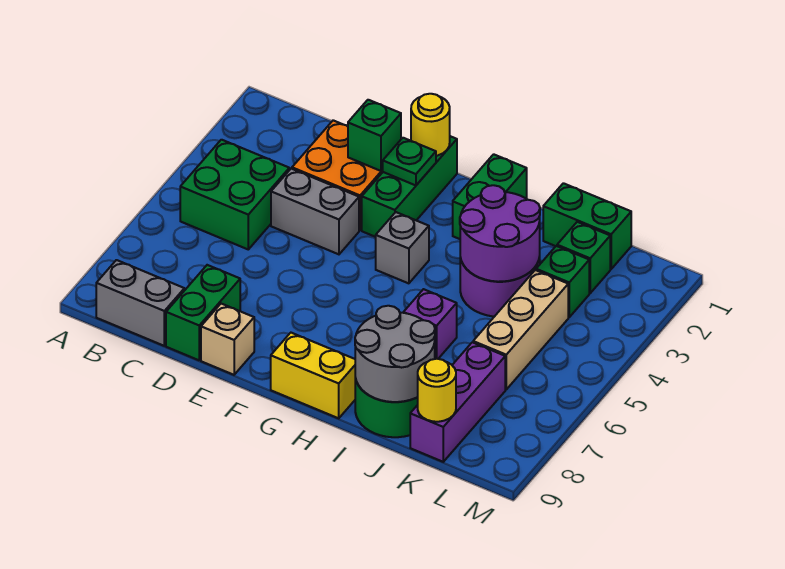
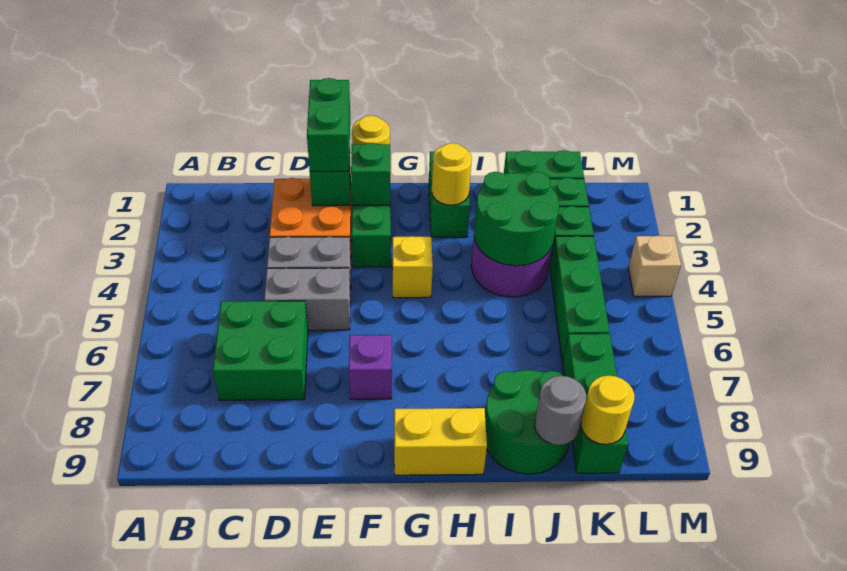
green brick B4:C5 level 1 -> green brick C6:D7 level 1
grey brick B9:C9 level 1 -> grey brick D5:E5 level 1
green brick D8:D9 level 1 -> green brick E1:E2 level 3
tan brick E9 level 1 -> tan brick M4 level 1
green plate F2 level 2 -> green brick F2 level 2
grey brick G4 level 1 -> yellow brick G4 level 1
none -> yellow round brick H2 level 2
purple round brick I3:J4 level 2 -> green round brick I3:J4 level 2
purple brick I6 level 1 -> purple brick F7 level 1
grey round brick I8:J9 level 2 -> grey round brick J9 level 2
tan brick K4:K6 level 1 -> green brick K4:K6 level 1
purple brick K7:K9 level 1 -> green brick K7:K9 level 1

